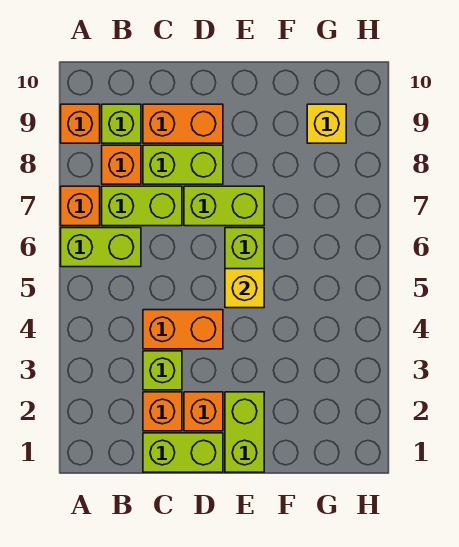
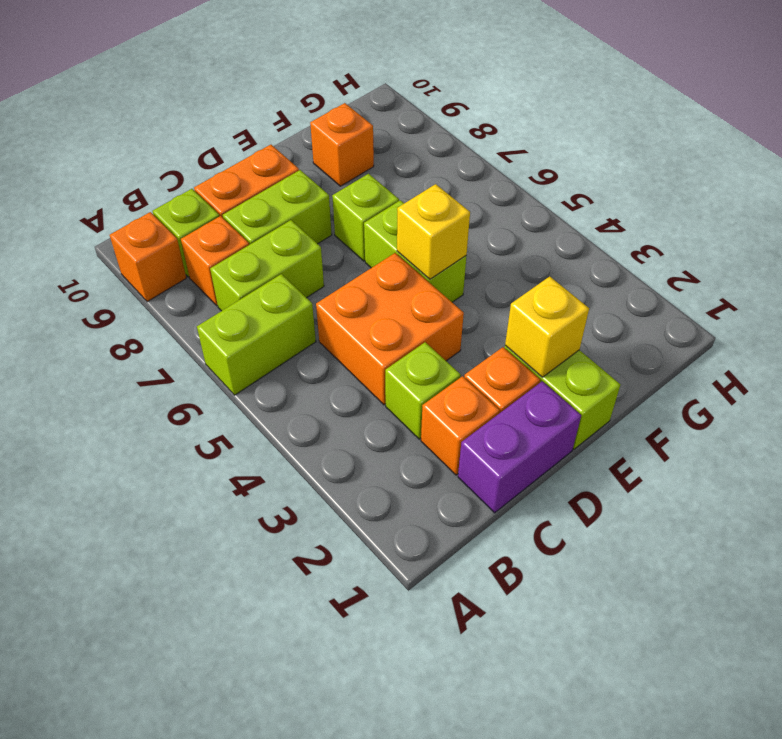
orange brick A7 level 1 -> orange brick F9 level 1
lime brick C1:D1 level 1 -> purple brick C1:D1 level 1
orange brick C4:D4 level 1 -> orange brick C4:D5 level 1
lime brick D7:E7 level 1 -> lime brick E7 level 1
yellow brick G9 level 1 -> yellow brick E2 level 2

